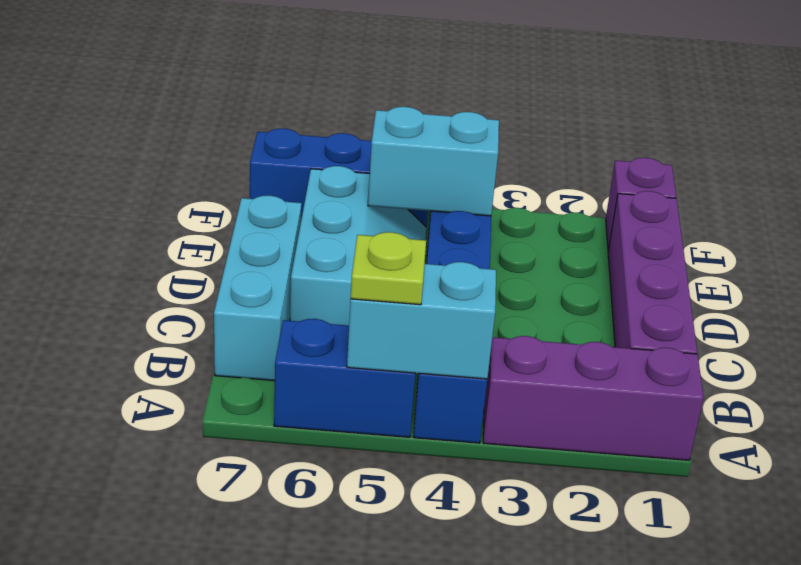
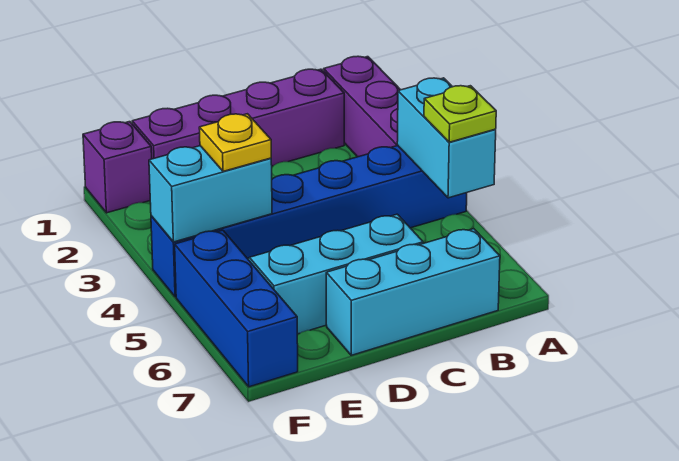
blue brick A5:A6 level 1 -> none
cyan brick E4:E5 level 2 -> cyan brick E4:F4 level 2
none -> yellow plate E4 level 3

